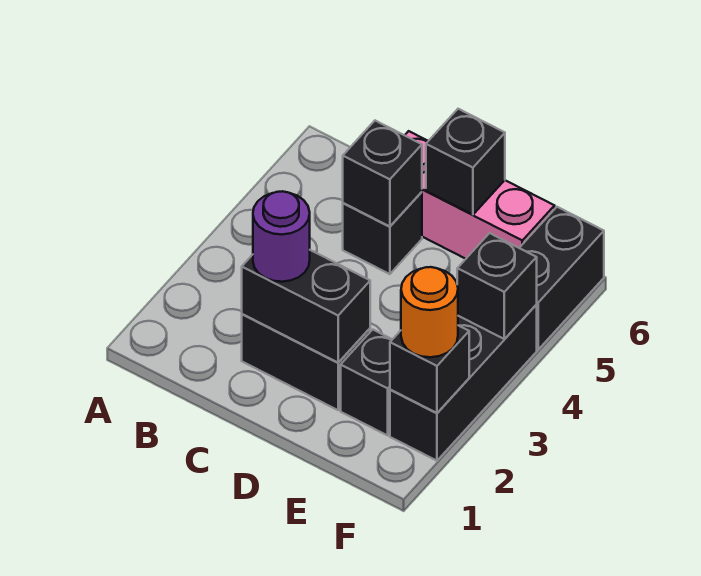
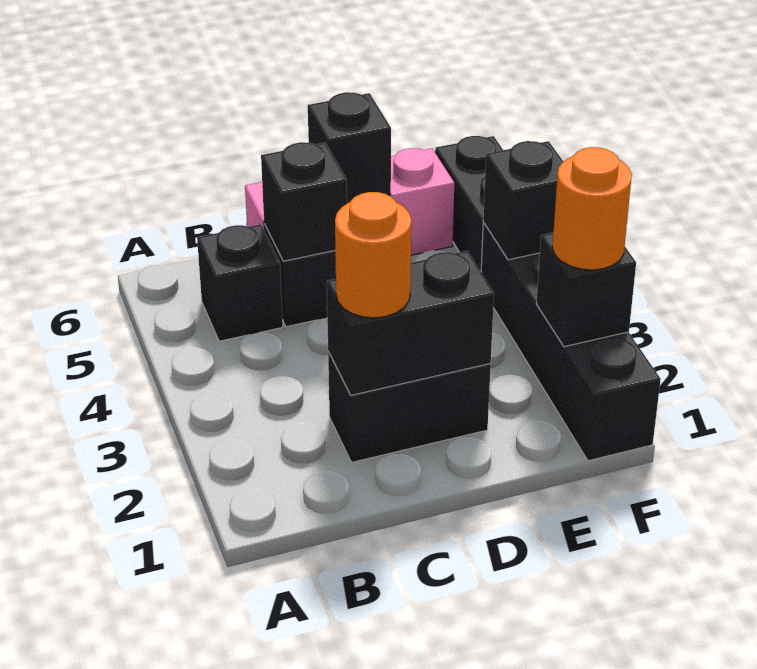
purple round brick C2 level 3 -> orange round brick C2 level 3
black brick E2 level 1 -> black brick B5 level 1
black brick F2:F4 level 1 -> black brick F1:F4 level 1

